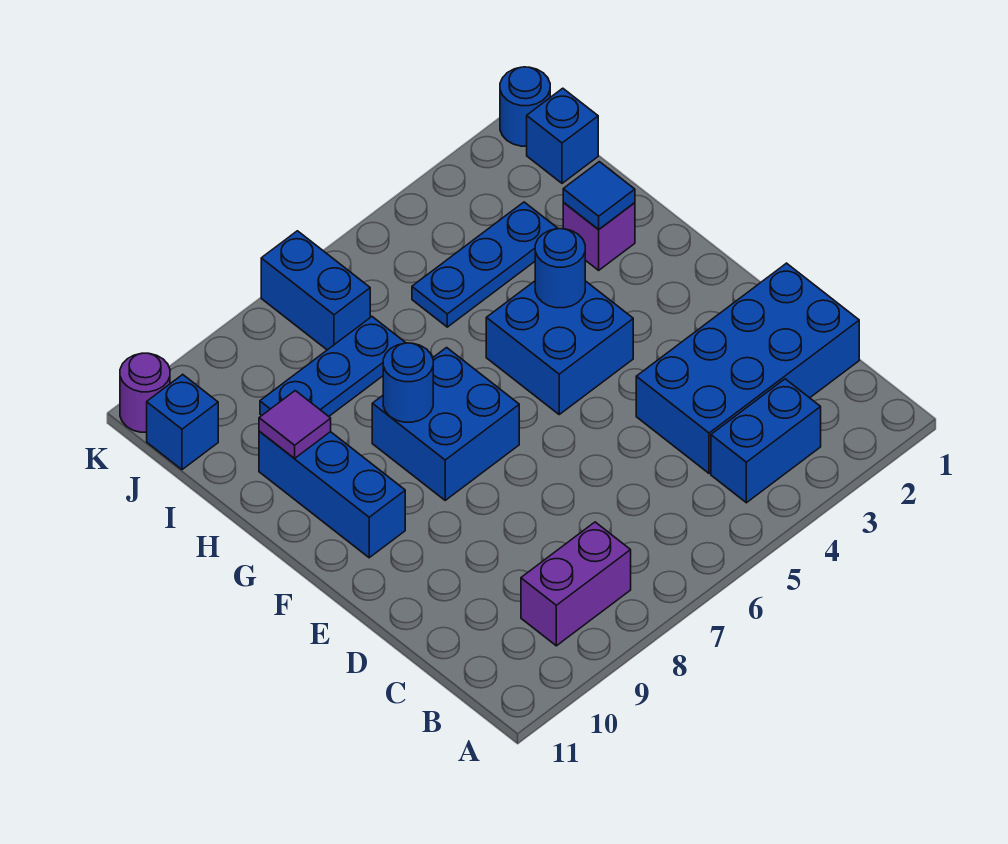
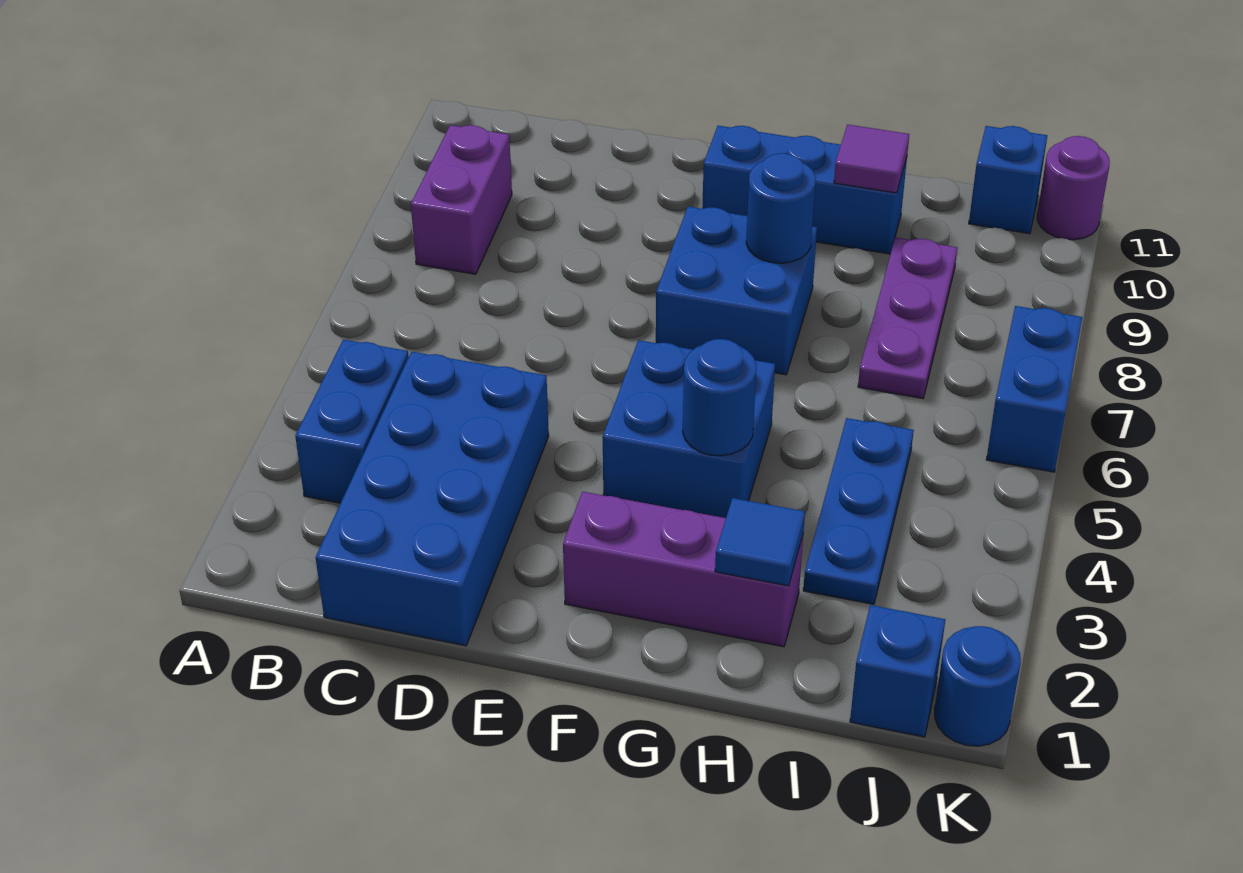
purple brick H2 level 1 -> purple brick F2:H2 level 1
blue plate I7:I9 level 1 -> purple plate I7:I9 level 1
blue brick J7:K7 level 1 -> blue brick K6:K7 level 1

